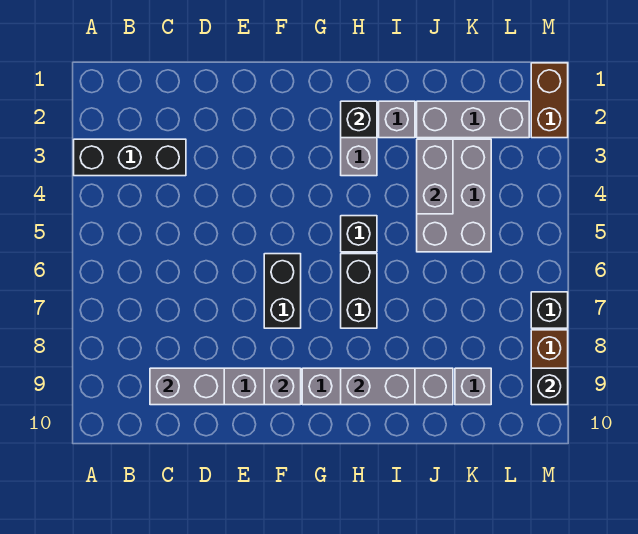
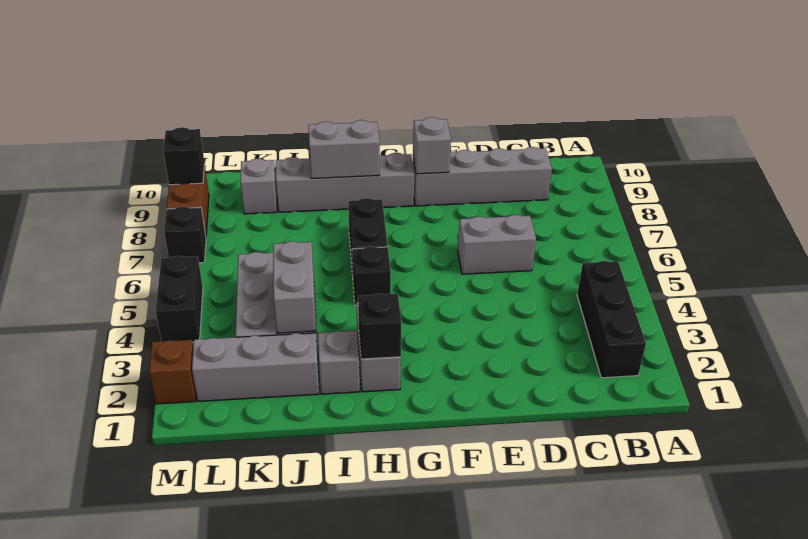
black brick A3:C3 level 1 -> black brick B2:B4 level 1
grey brick C9:D9 level 2 -> grey brick D6:E6 level 1
black brick F6:F7 level 1 -> black brick M4:M5 level 1
brown brick M1:M2 level 1 -> brown brick M2 level 1

